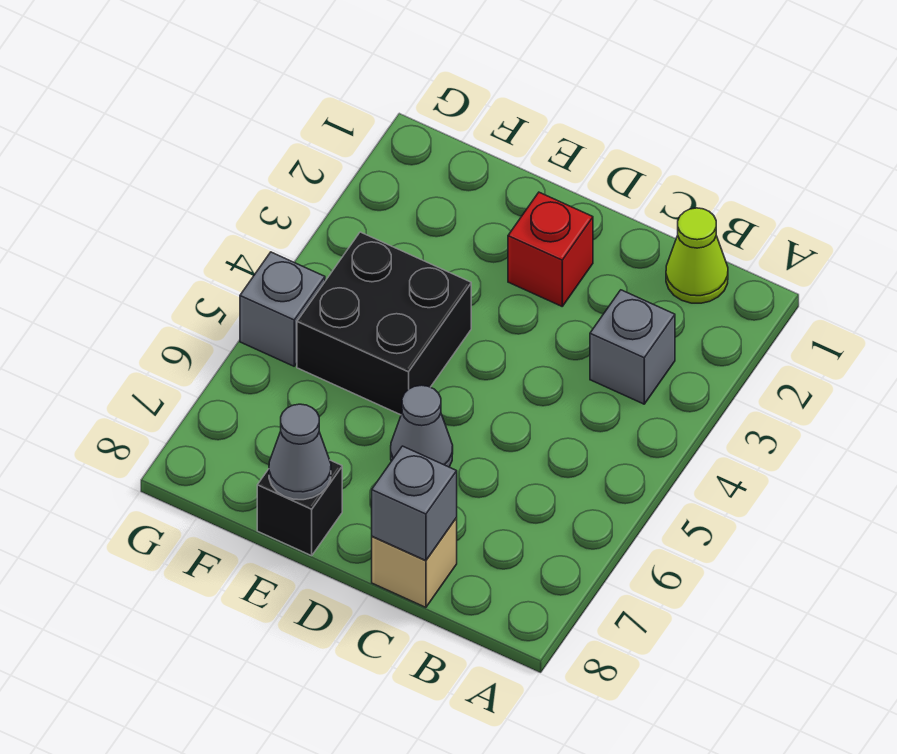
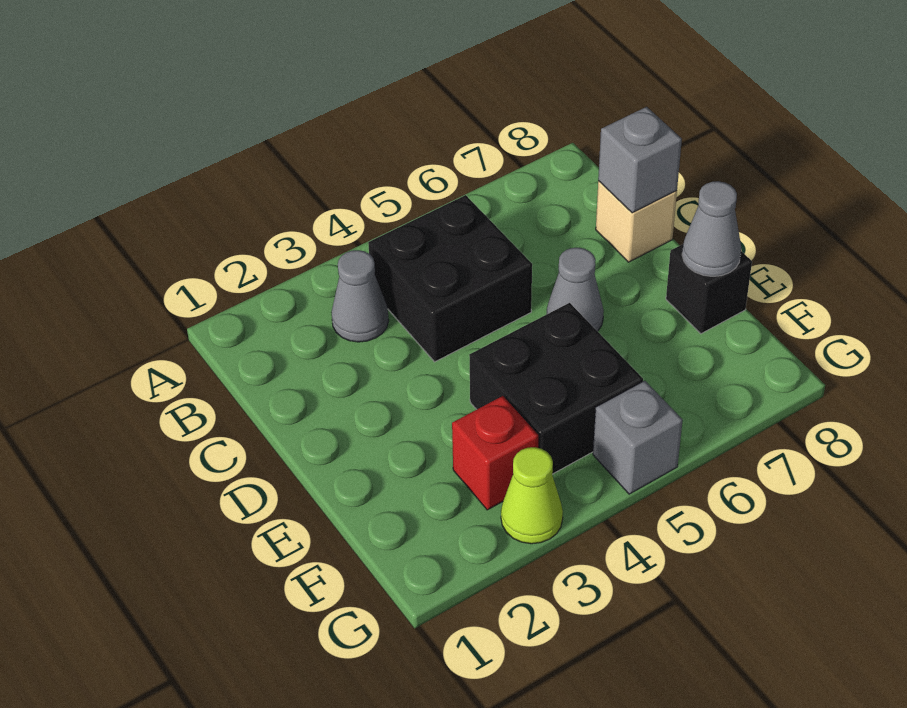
lime cone B1 level 1 -> lime cone G3 level 1
grey brick B3 level 1 -> grey cone B3 level 1
none -> black brick B4:C5 level 1
red brick D2 level 1 -> red brick F3 level 1

